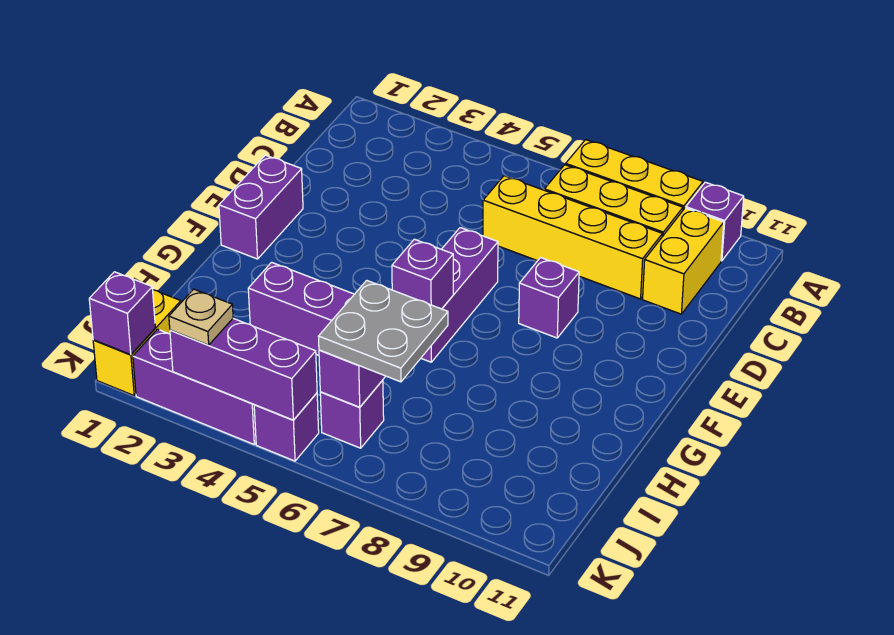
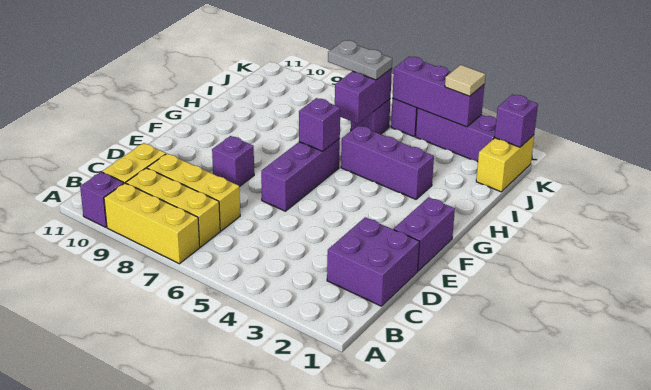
none -> purple brick C1:D2 level 1
yellow brick C6:C9 level 1 -> yellow brick C7:C9 level 1
grey plate I6:J7 level 3 -> grey plate J6:J7 level 3
tan plate K3 level 3 -> tan tile K3 level 3

